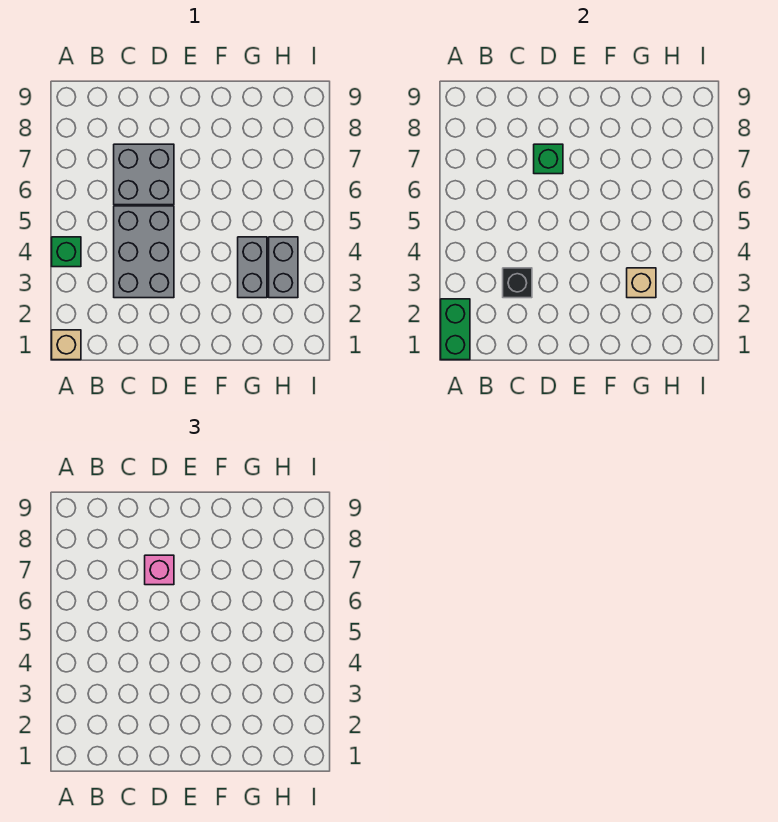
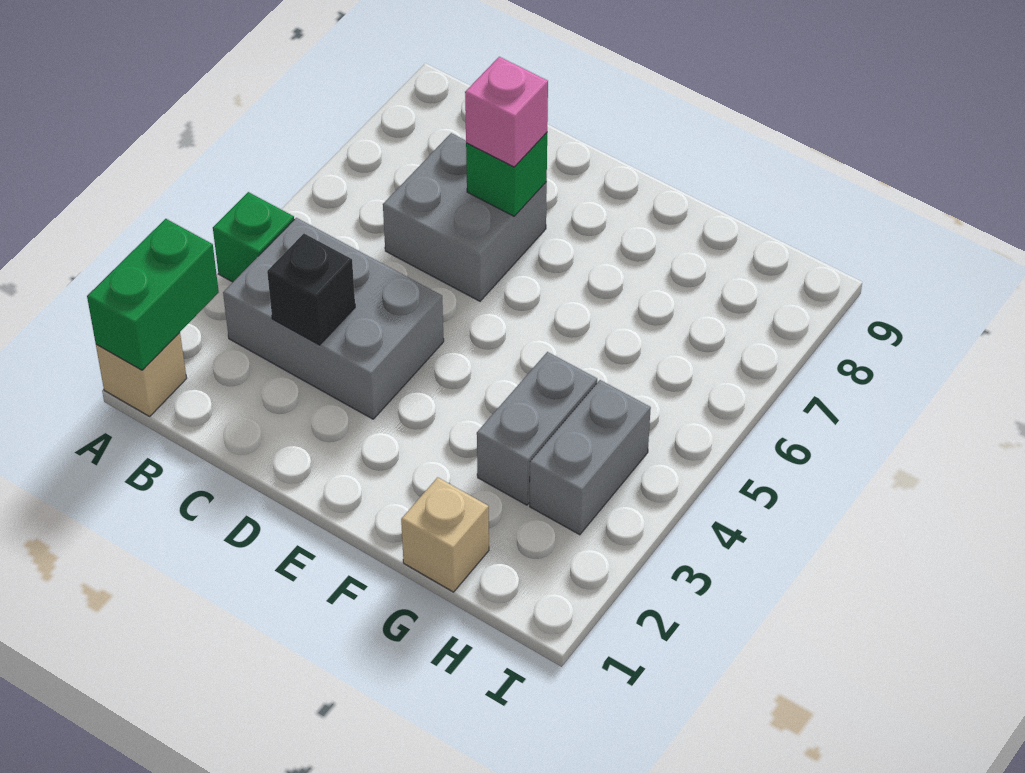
grey brick C3:D5 level 1 -> grey brick B3:D4 level 1
tan brick G3 level 2 -> tan brick G1 level 1

